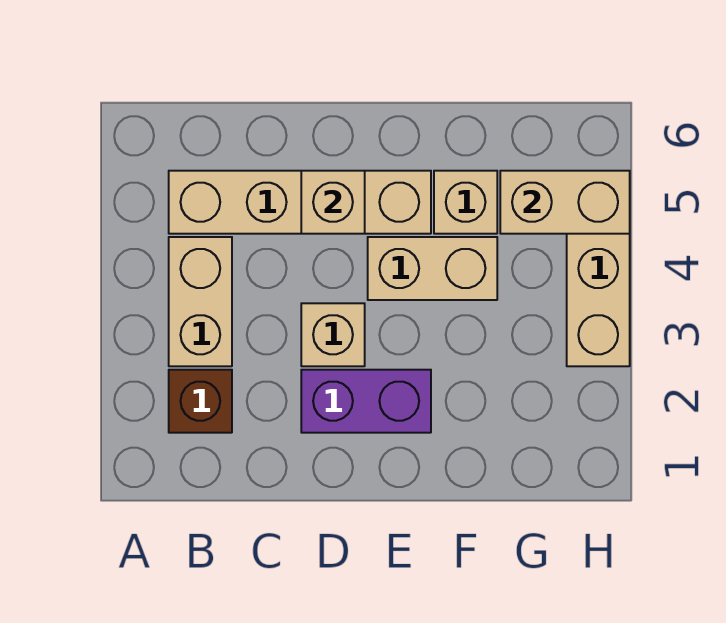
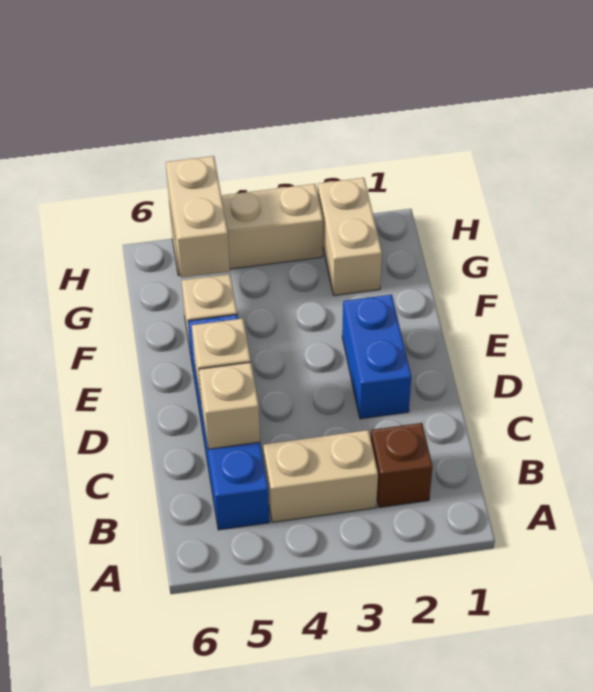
tan brick B5:E5 level 1 -> blue brick B5:E5 level 1
purple brick D2:E2 level 1 -> blue brick D2:E2 level 1
tan brick D3 level 1 -> tan brick C5 level 2
tan brick E4:F4 level 1 -> tan brick G2:H2 level 1

